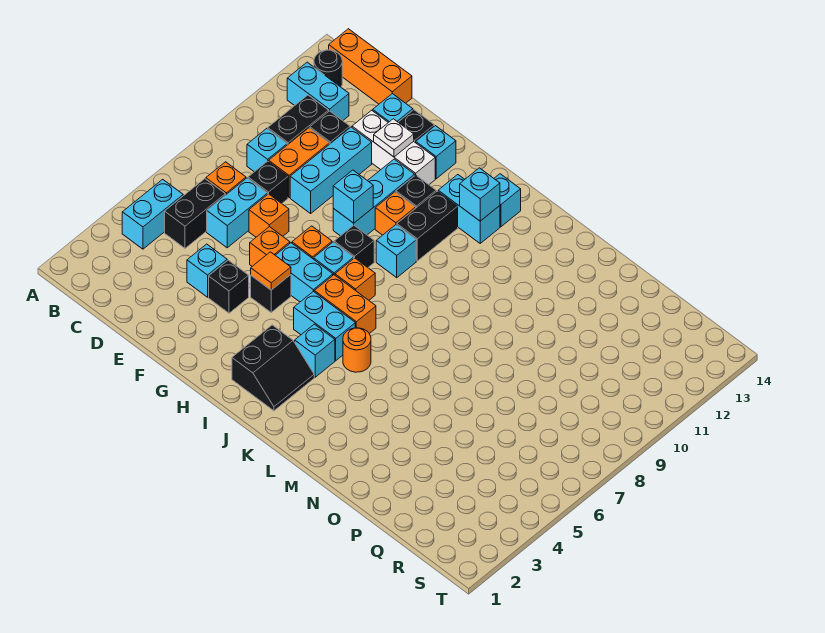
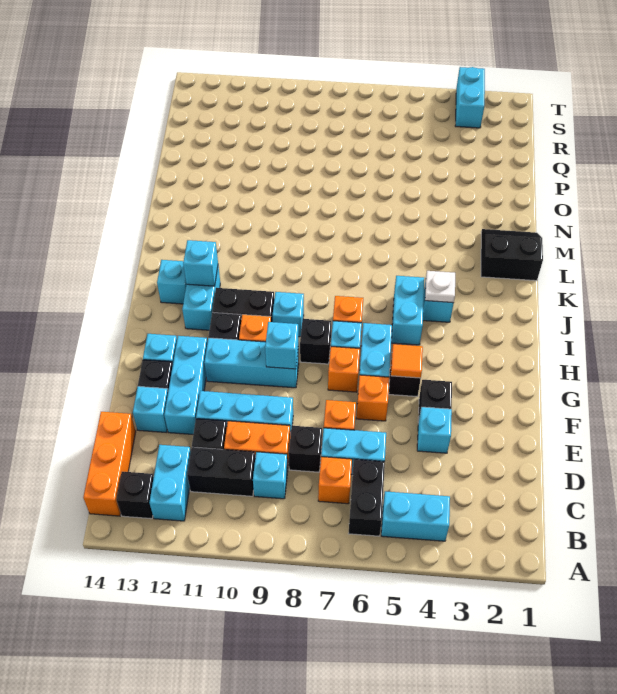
black round brick B13 level 1 -> black brick B13 level 1
black brick C5:C6 level 1 -> black brick B6:C6 level 1
white brick E12:G12 level 1 -> cyan brick E12:G12 level 1
white plate F12 level 2 -> white plate J4 level 2
black slope I2:J3 level 1 top I -> black slope L1:M2 level 1 top L
orange brick I6:J6 level 1 -> none
orange round brick K5 level 1 -> none
none -> cyan brick S3:T3 level 1

